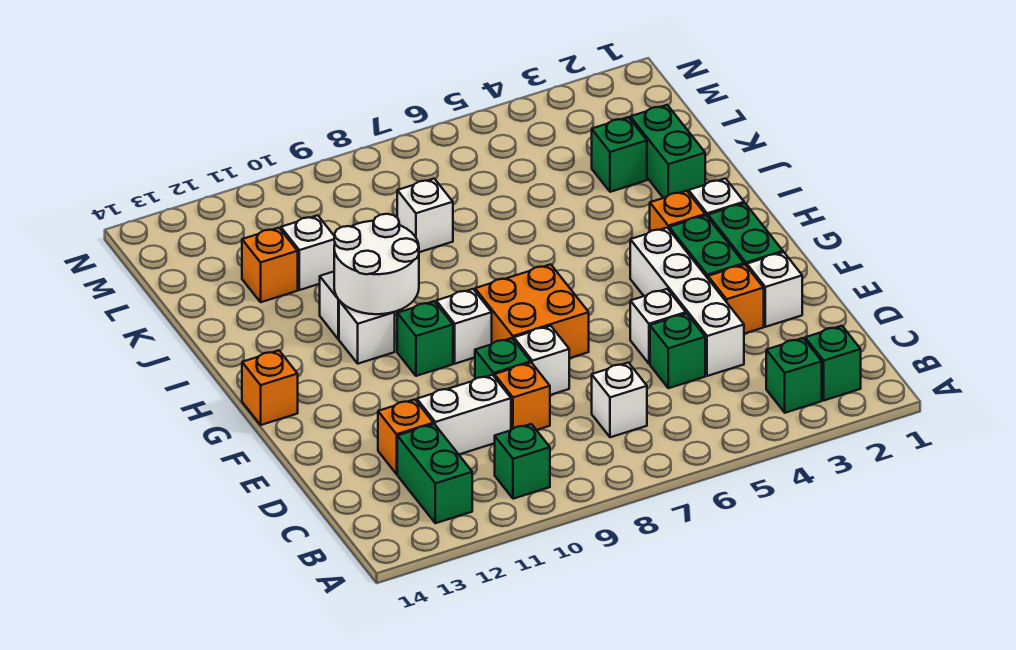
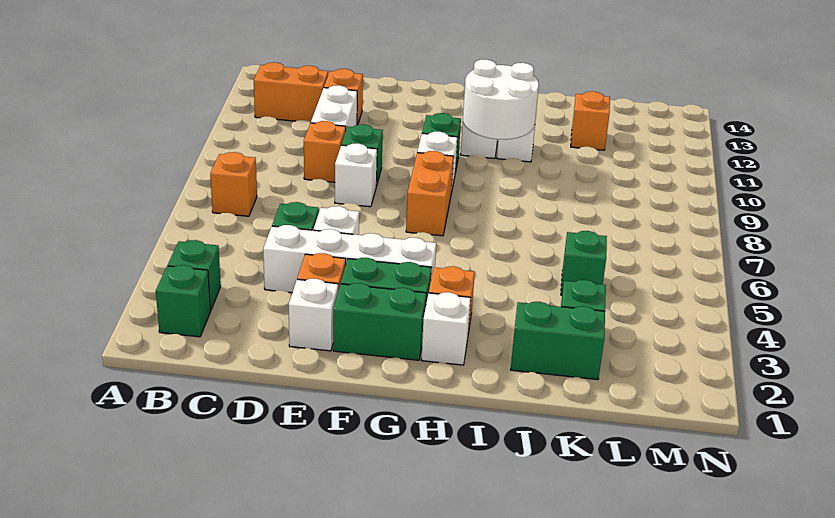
green brick B10 level 1 -> green brick K5 level 1
green brick B12:C12 level 1 -> orange brick B12:C12 level 1
white brick C7 level 1 -> none
orange brick F7:G8 level 1 -> orange brick G7:G8 level 1
orange brick G14 level 1 -> orange brick B7 level 1
white brick K8 level 1 -> none
white brick K11 level 1 -> none

